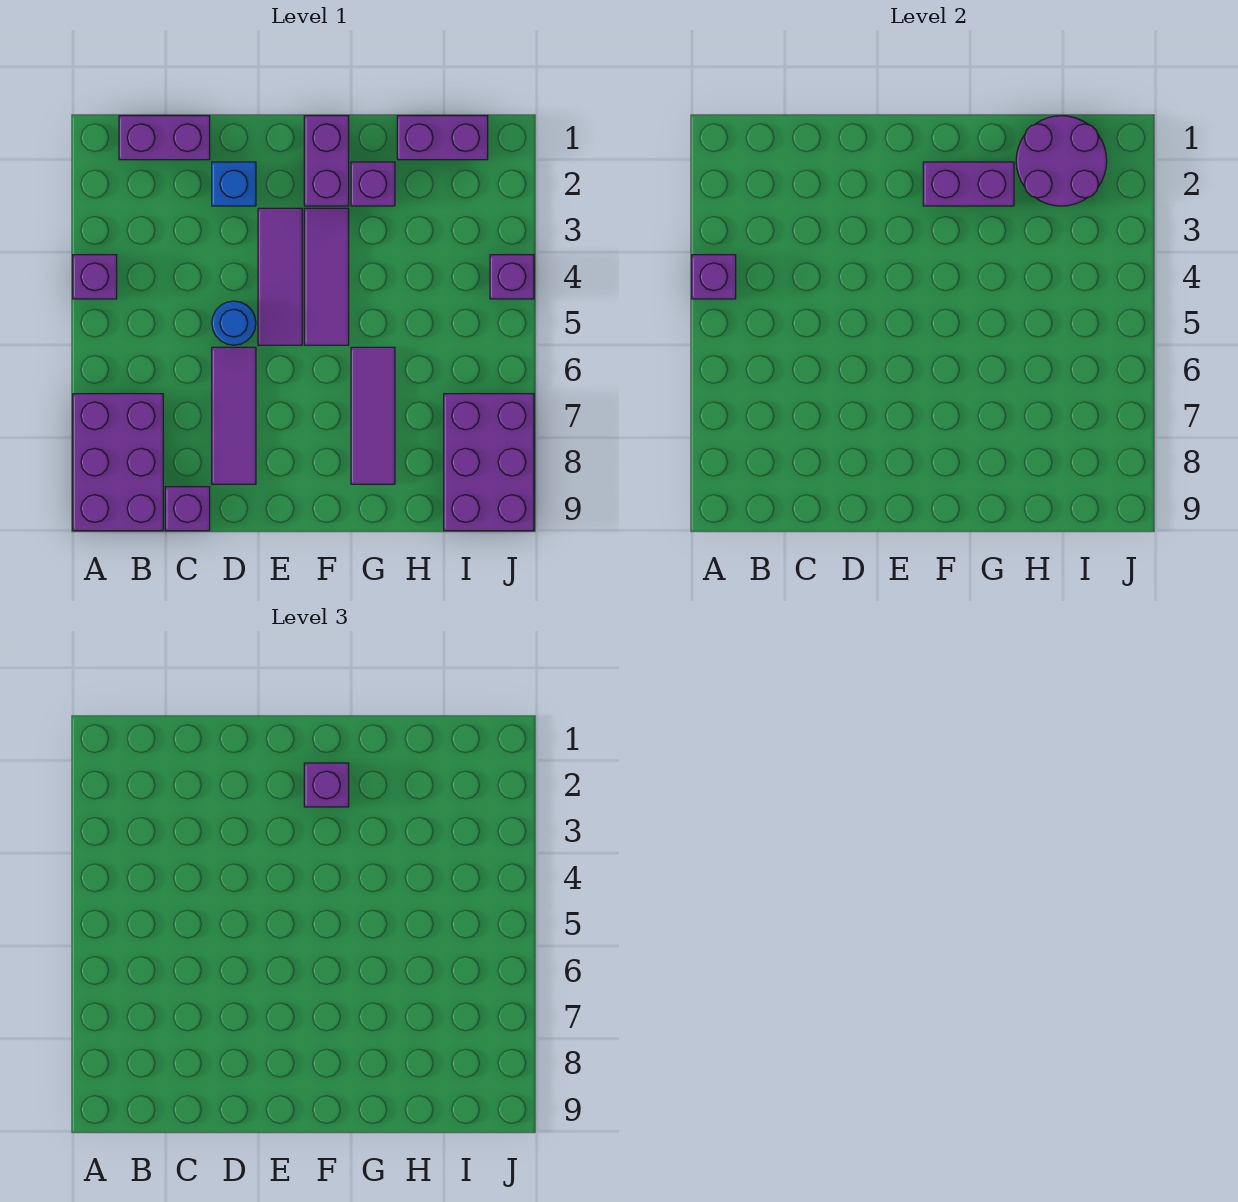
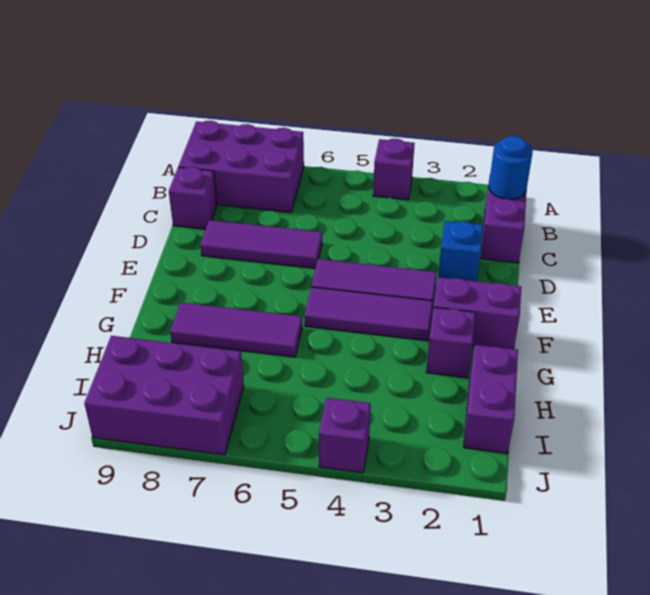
purple brick A4 level 2 -> none
blue round brick D5 level 1 -> blue round brick B1 level 2
purple brick F2:G2 level 2 -> none
purple brick F2 level 3 -> none
purple round brick H1:I2 level 2 -> none

